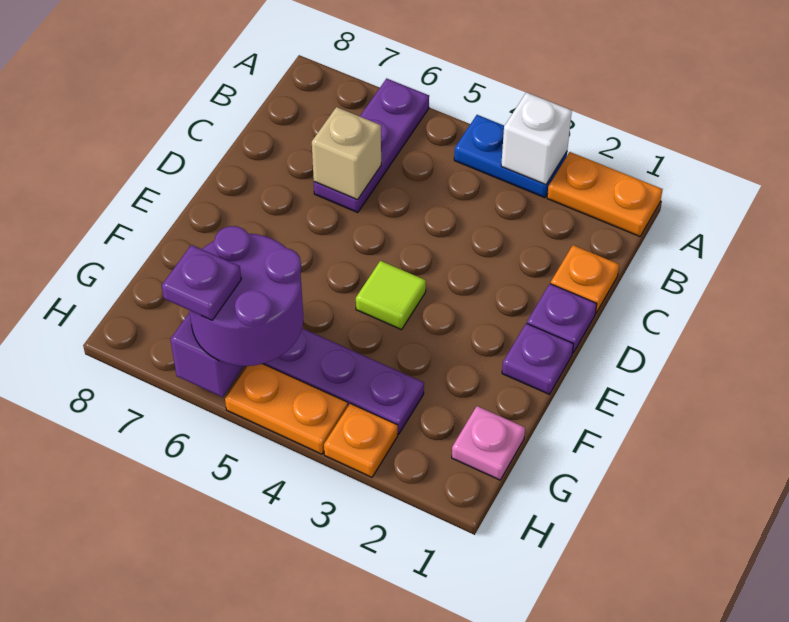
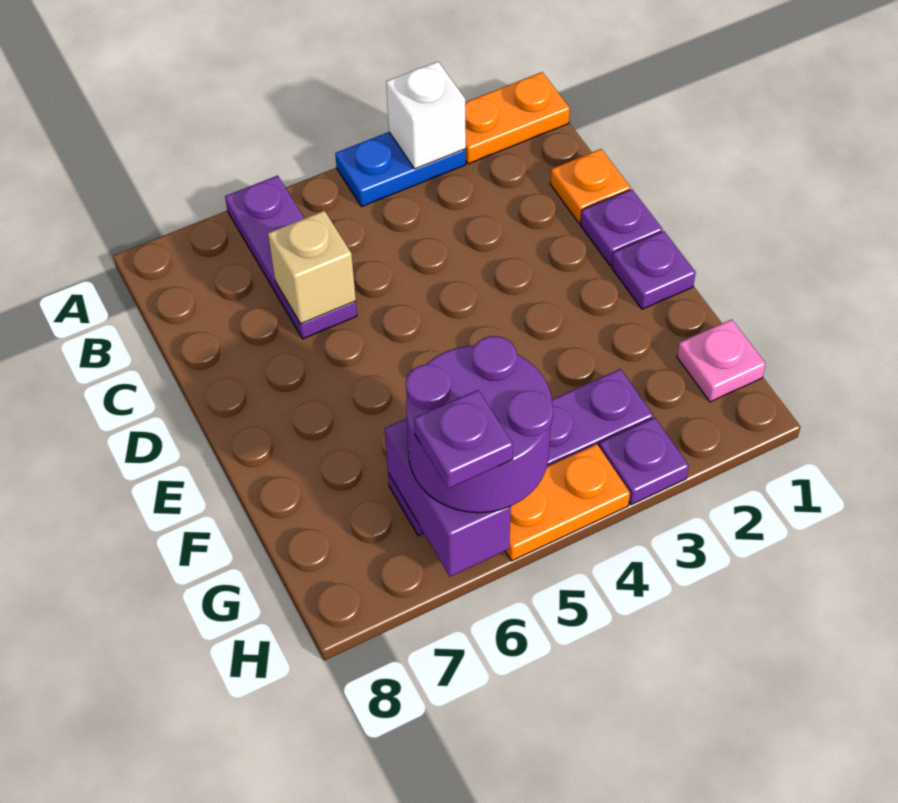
lime tile E4 level 1 -> none
orange plate H3 level 1 -> purple plate H3 level 1

